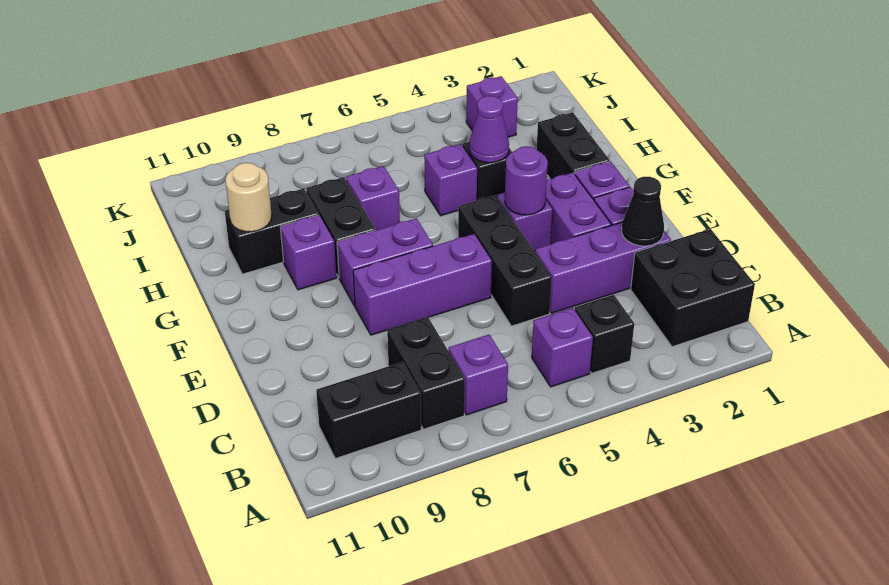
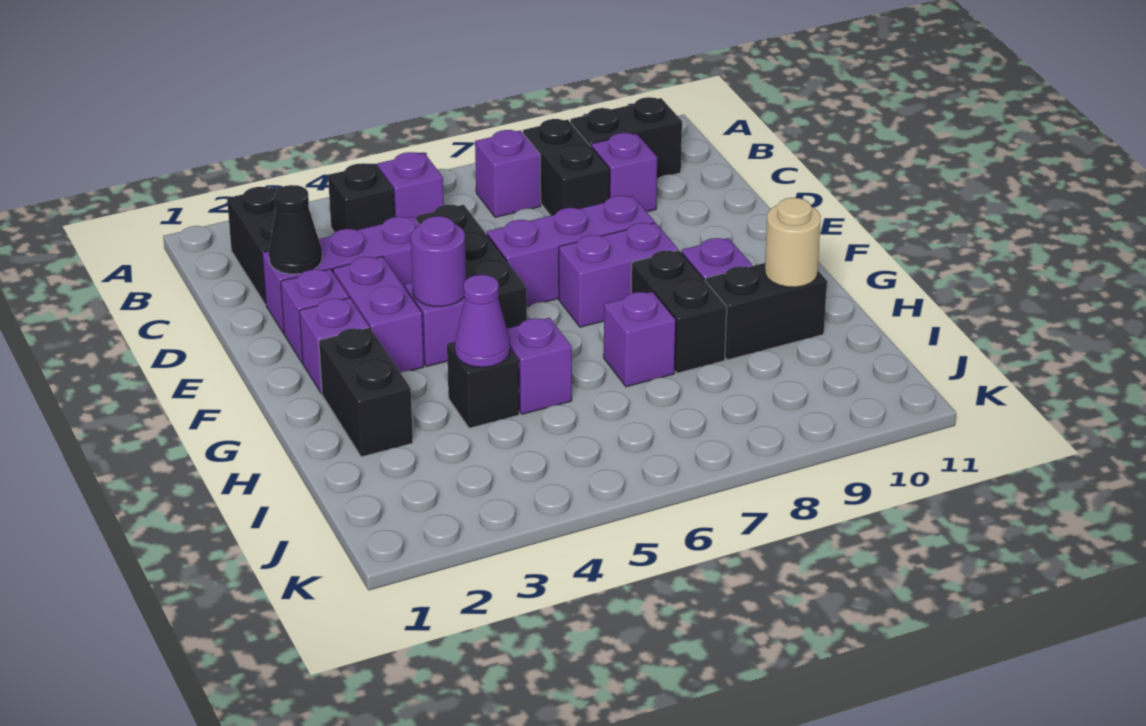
black brick B1:C2 level 1 -> black brick B2:C2 level 1
purple brick J3 level 1 -> purple brick C9 level 1

